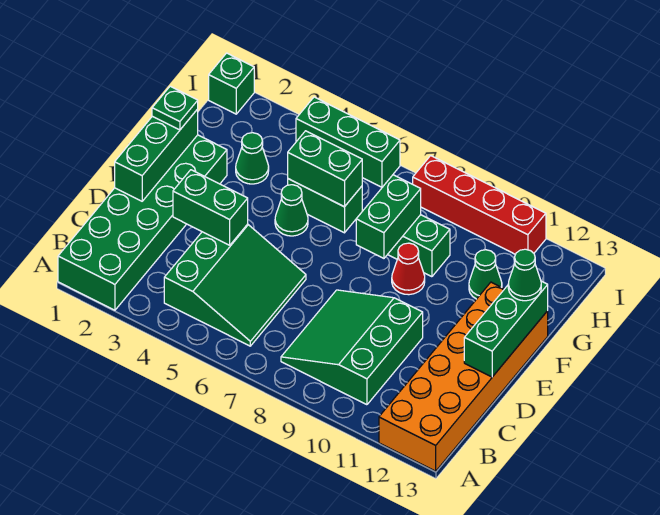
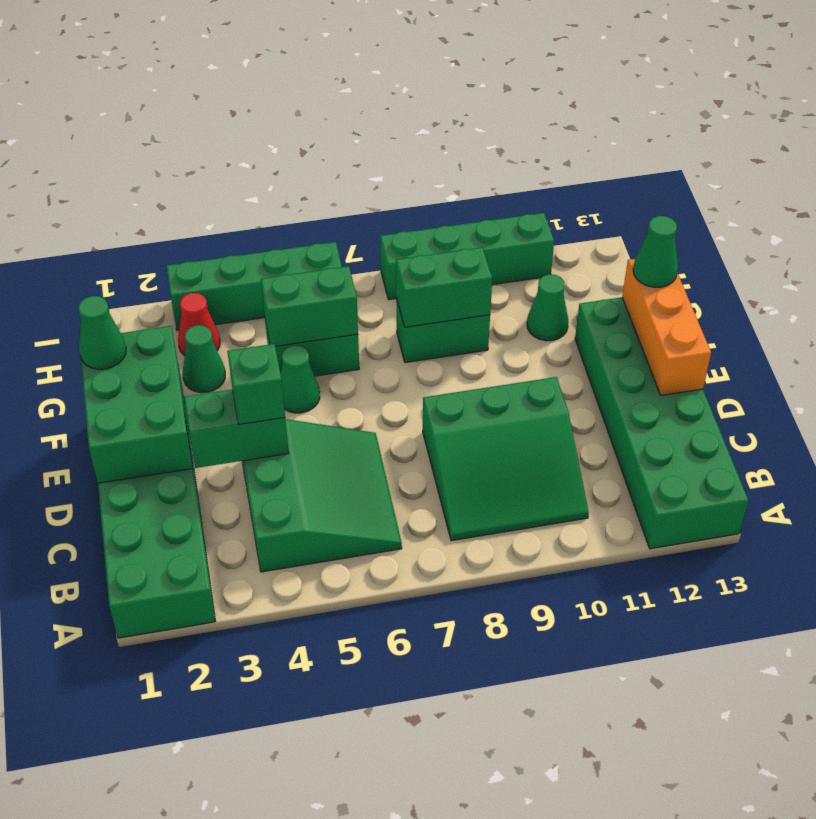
orange brick A12:F13 level 1 -> green brick A12:F13 level 1
green slope B8:D10 level 1 top 10 -> green slope B8:D10 level 1 top D
green brick D1:F1 level 2 -> green brick D1:F2 level 2
green brick D13:F13 level 2 -> orange brick D13:F13 level 2
green plate F1 level 3 -> green cone F1 level 3
green brick F8:G8 level 2 -> green brick G8:G9 level 2
red cone F9 level 1 -> red cone H3 level 1
green brick I1 level 1 -> green brick D4 level 3
green brick I4:I6 level 1 -> green brick I3:I6 level 1
red brick I8:I11 level 1 -> green brick I8:I11 level 1

